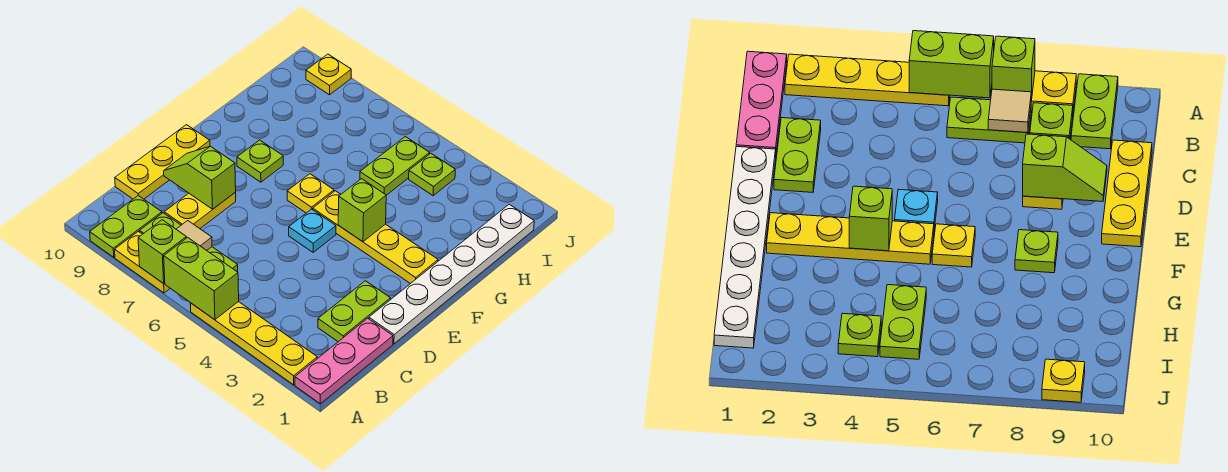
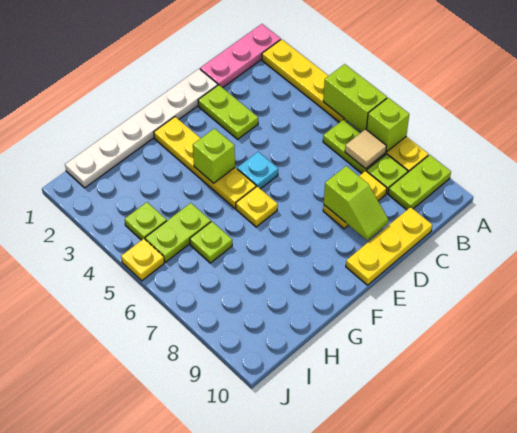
lime plate C2:D2 level 1 -> lime plate D2:D3 level 1
lime plate F8 level 1 -> lime plate H6 level 1
yellow plate J9 level 1 -> yellow plate J5 level 1

